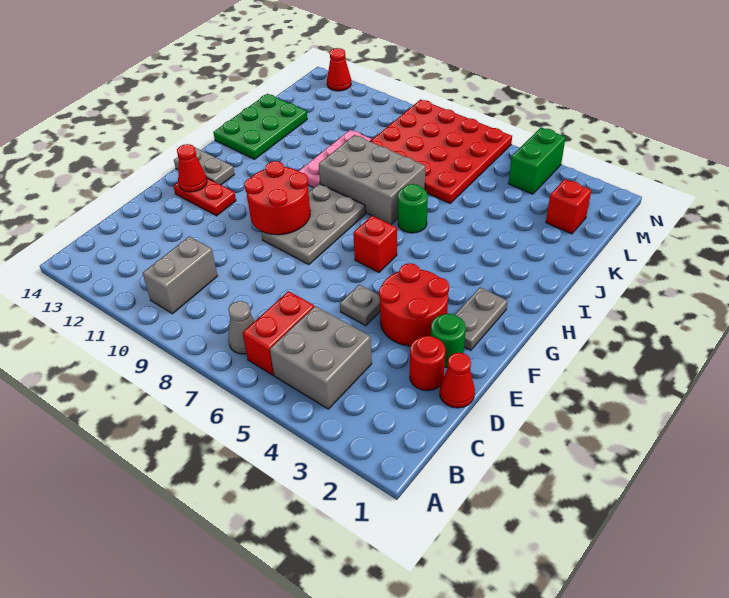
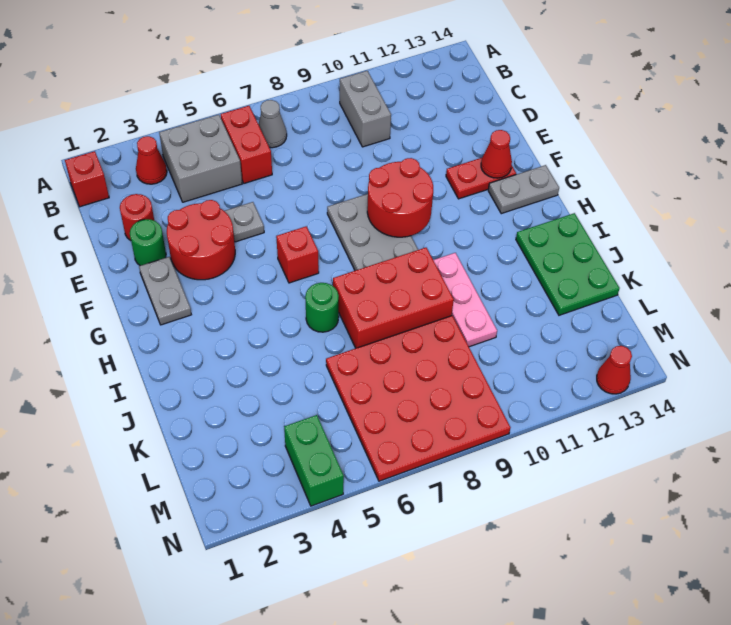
red cone D1 level 1 -> red cone B3 level 1
grey brick I7:J9 level 1 -> red brick I7:J9 level 1
red brick L2 level 1 -> red brick B1 level 1

